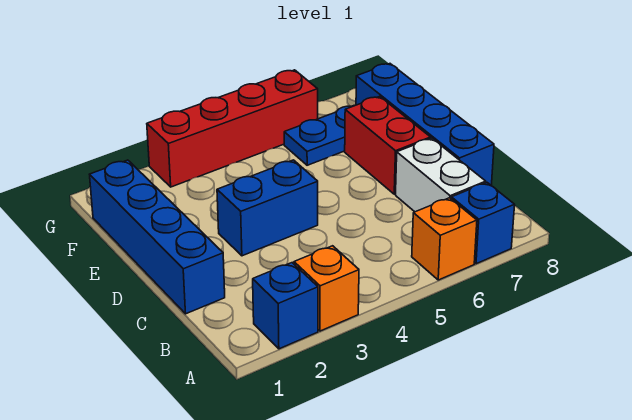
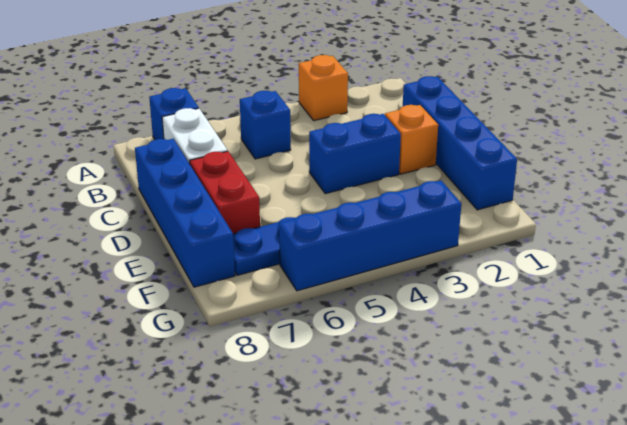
blue brick A2 level 1 -> blue brick B5 level 1
orange brick A6 level 1 -> orange brick D2 level 1
red brick G3:G6 level 1 -> blue brick G3:G6 level 1

